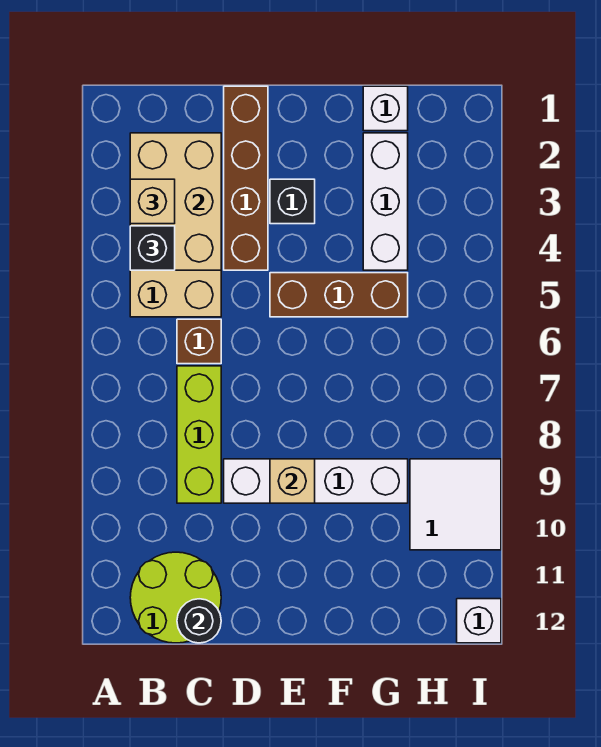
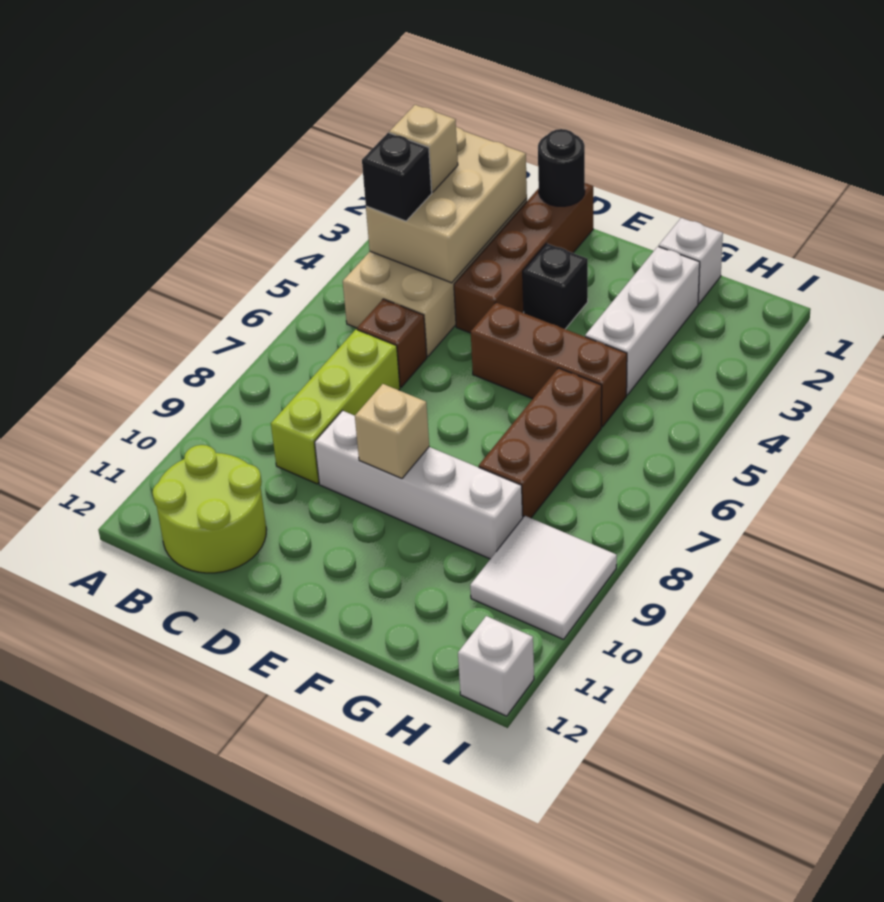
black round brick C12 level 2 -> black round brick D1 level 2
none -> brown brick G6:G8 level 1

